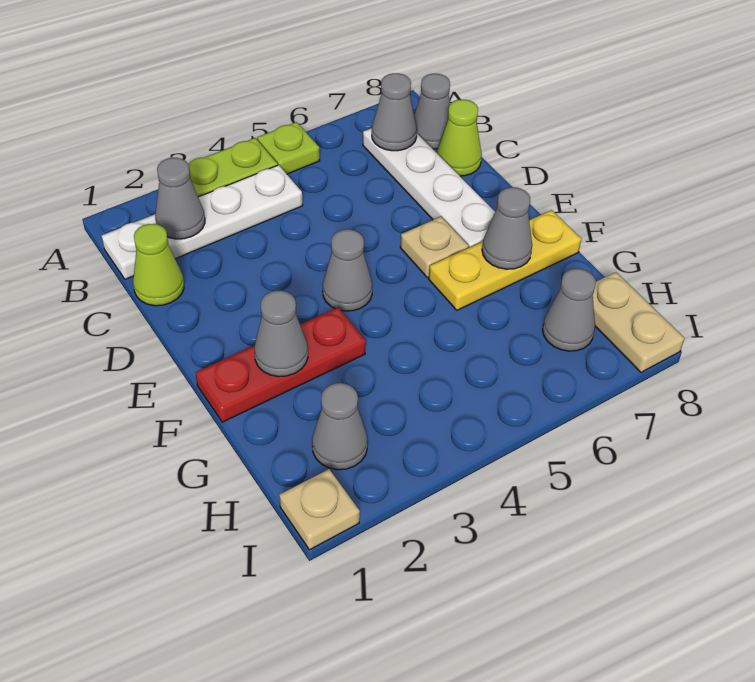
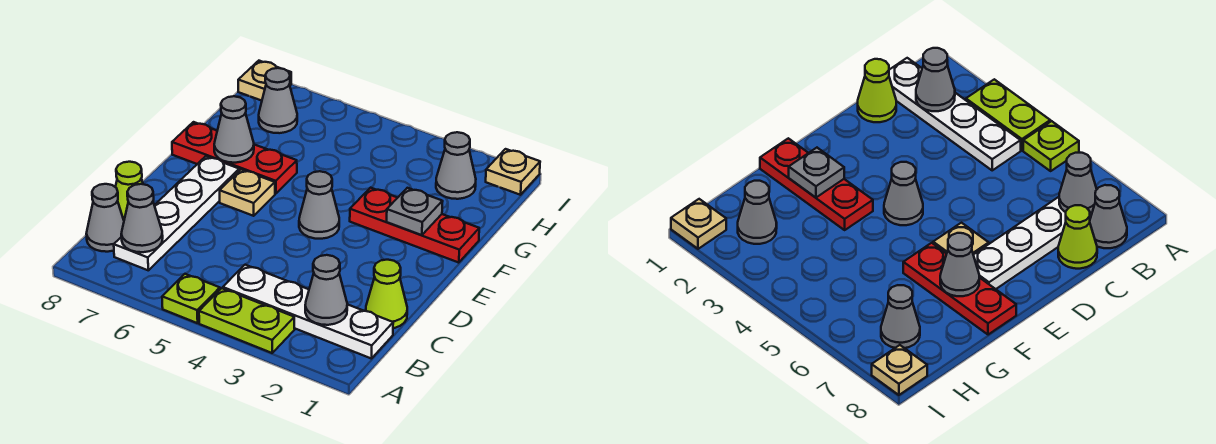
grey cone F2 level 2 -> grey plate F2 level 2
yellow plate F6:F8 level 1 -> red plate F6:F8 level 1
tan plate H8:I8 level 1 -> tan plate I8 level 1

